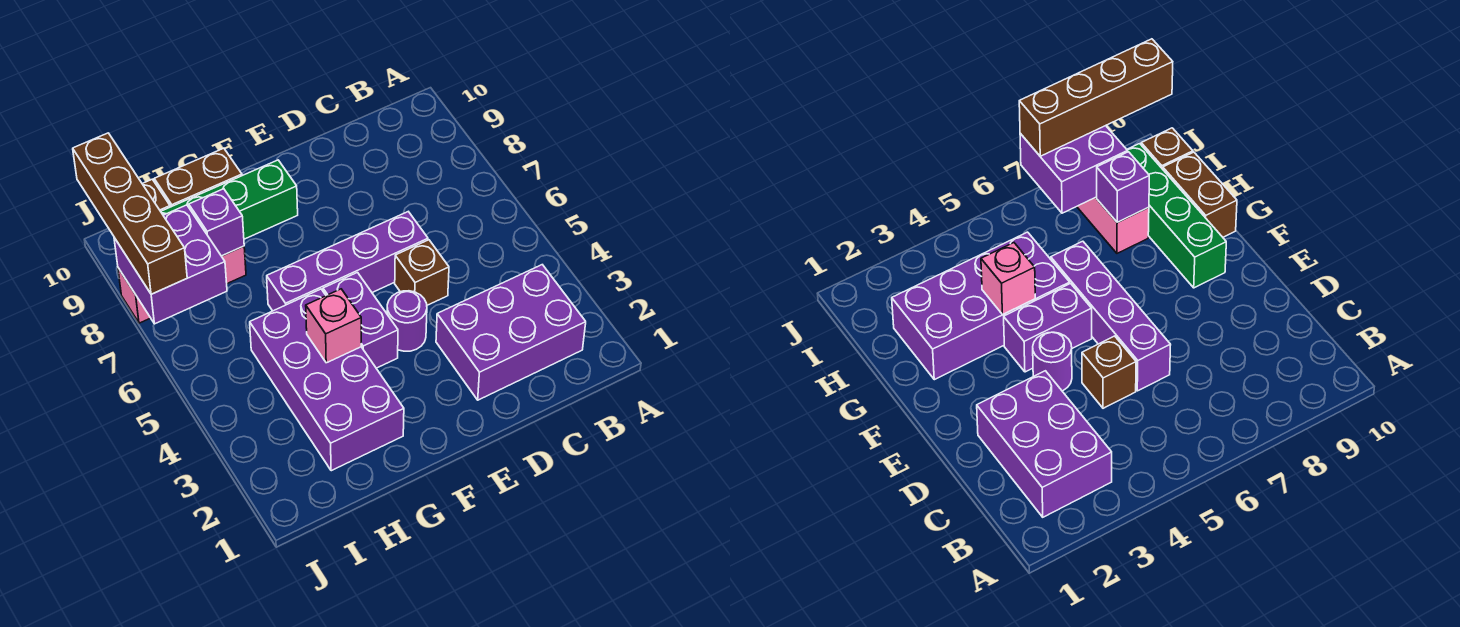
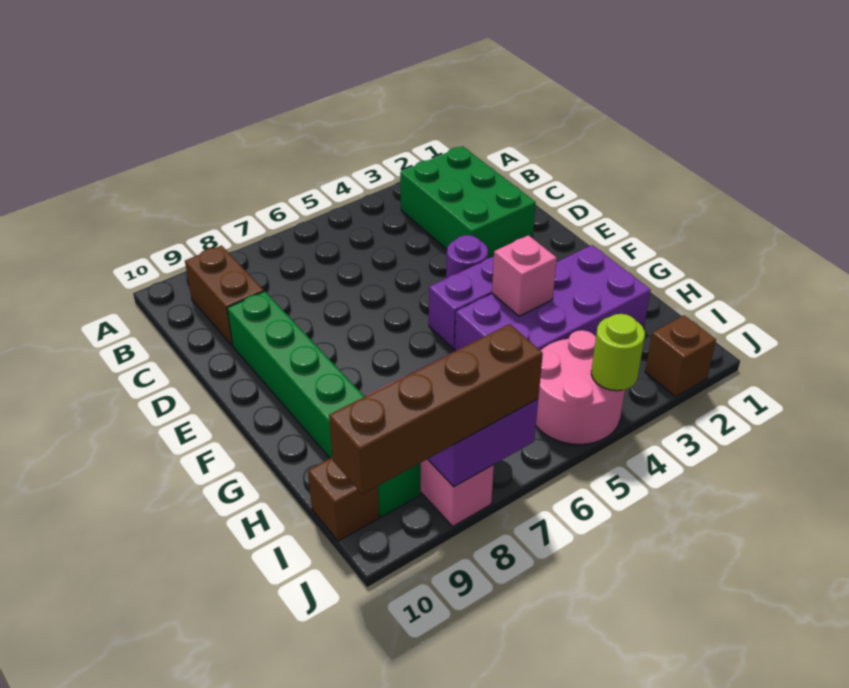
purple brick B2:D3 level 1 -> green brick B2:D3 level 1
brown brick D5 level 1 -> brown brick J2 level 1
purple brick D6:G6 level 1 -> none
green brick F9:I9 level 1 -> green brick D9:I9 level 1
brown brick G10:H10 level 1 -> brown brick B9:C9 level 1
purple brick H8 level 2 -> none
none -> pink round brick I4:J5 level 1
none -> lime round brick J4 level 2

